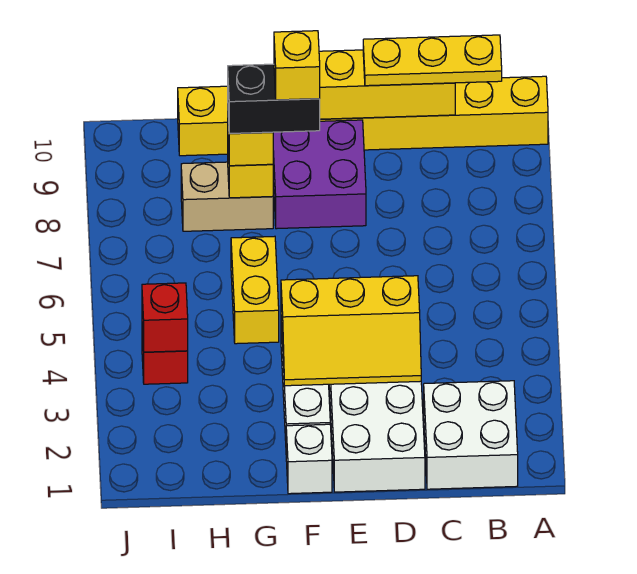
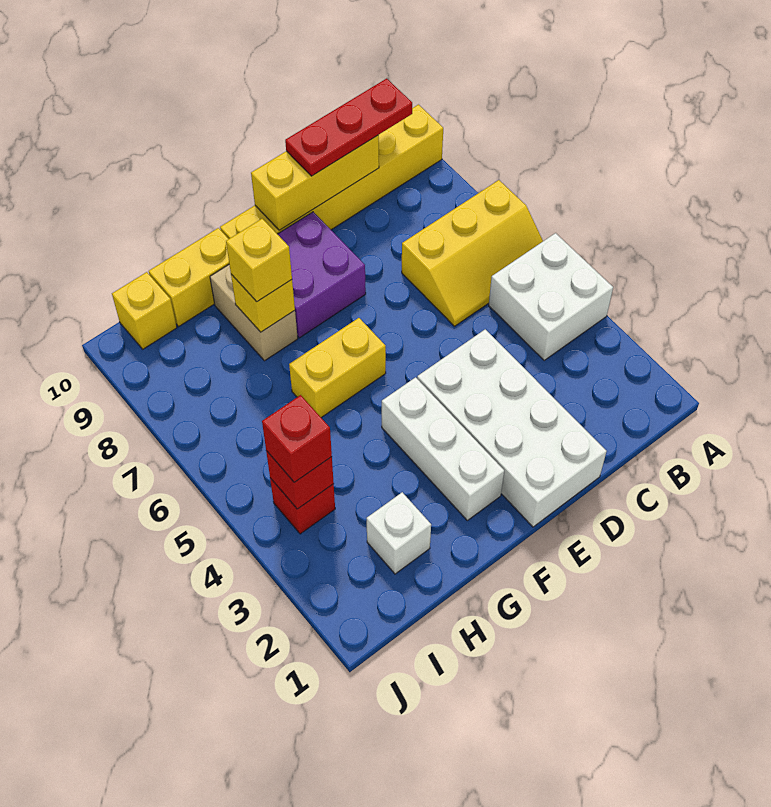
white brick B1:C2 level 1 -> white brick A4:B5 level 1
yellow plate B10:D10 level 3 -> red plate B10:D10 level 3
yellow slope D3:F4 level 2 top 4 -> yellow slope A6:C7 level 1 top 7
white brick F1 level 1 -> white brick H2 level 1
black brick F8:G8 level 4 -> none
yellow brick F8 level 5 -> yellow brick I10 level 1
yellow brick G5:G6 level 1 -> yellow brick F6:G6 level 1
tan brick G8:H8 level 1 -> tan brick G8:G9 level 1
none -> red brick I4 level 3

